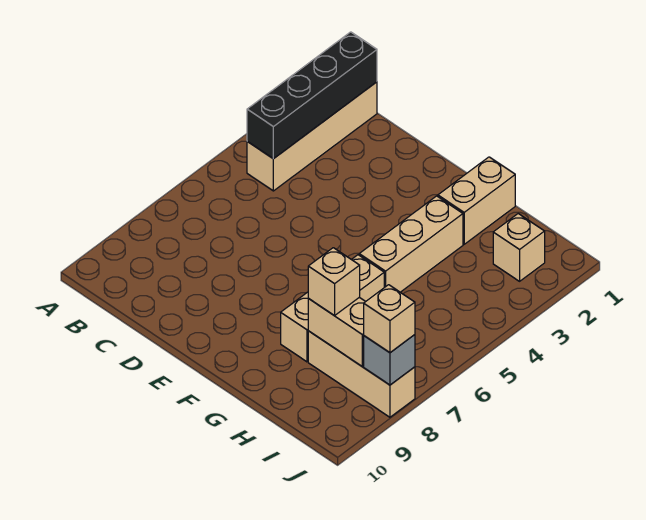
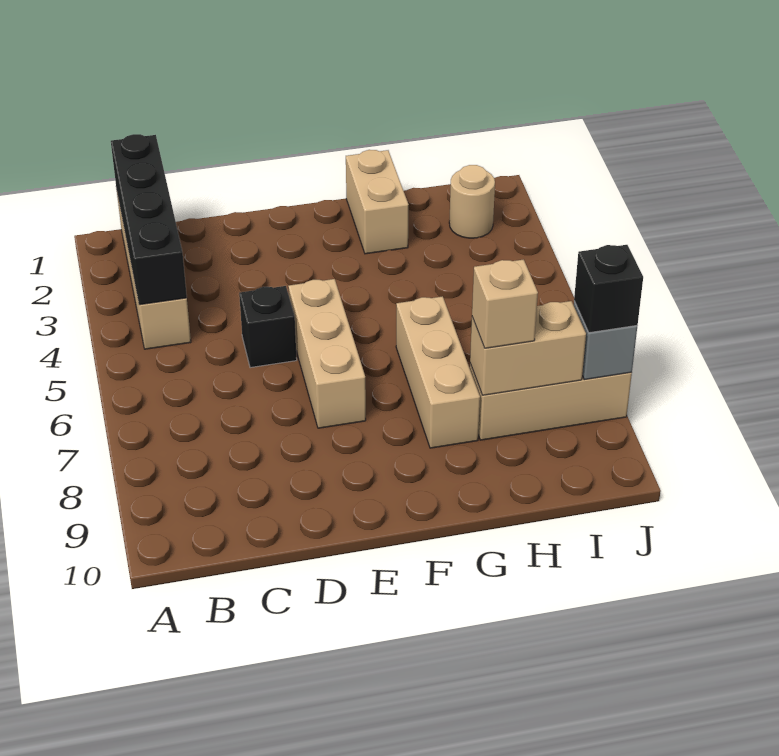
none -> black brick D5 level 1
tan brick G3:G5 level 1 -> tan brick E5:E7 level 1
tan brick I2 level 1 -> tan round brick I2 level 1
tan brick J8 level 3 -> black brick J8 level 3

